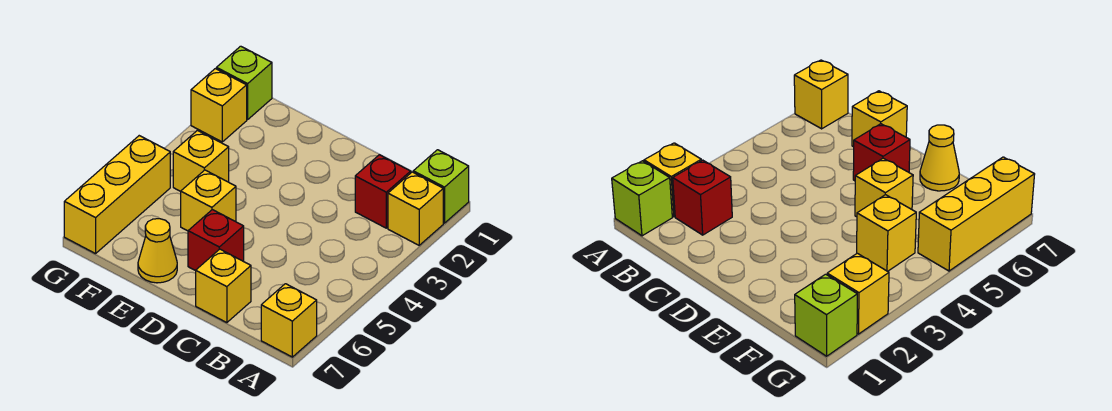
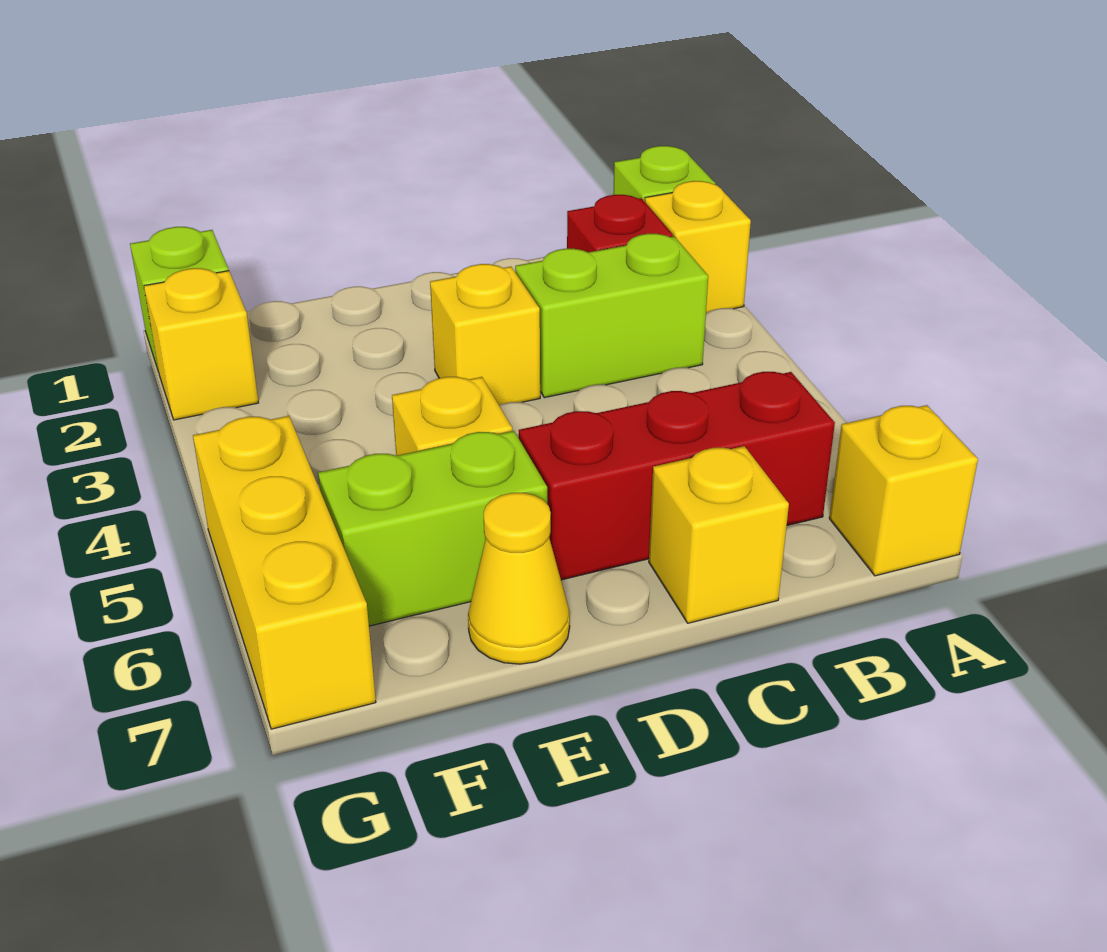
none -> lime brick B3:C3 level 1
red brick D6 level 1 -> red brick B6:D6 level 1
none -> lime brick E6:F6 level 1
yellow brick F4 level 1 -> yellow brick D3 level 1

